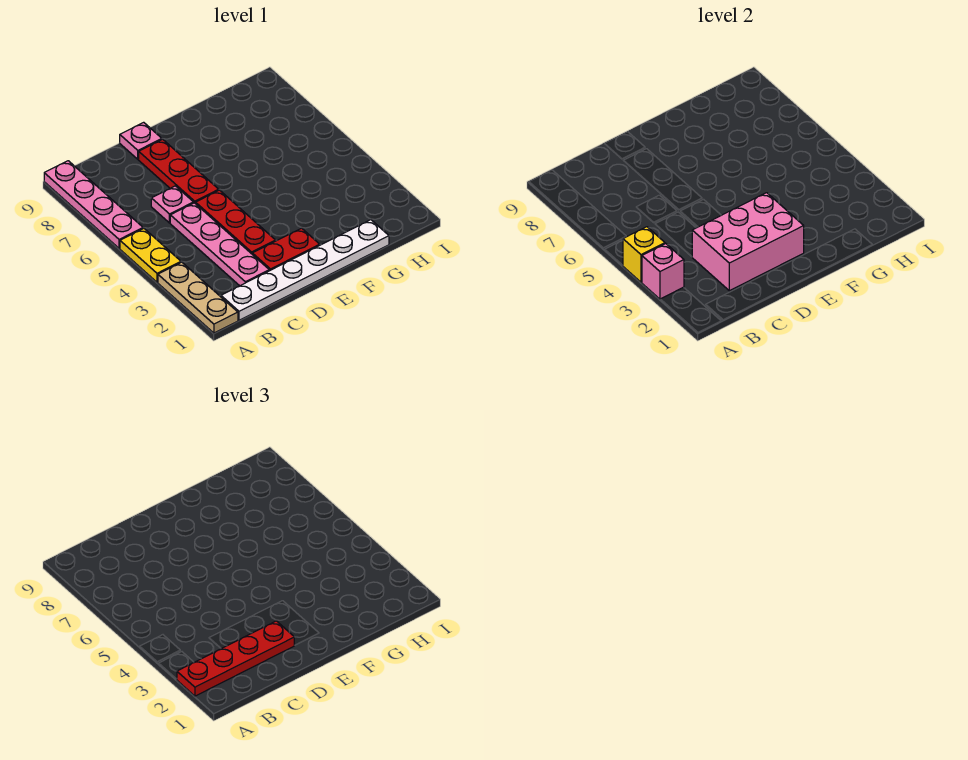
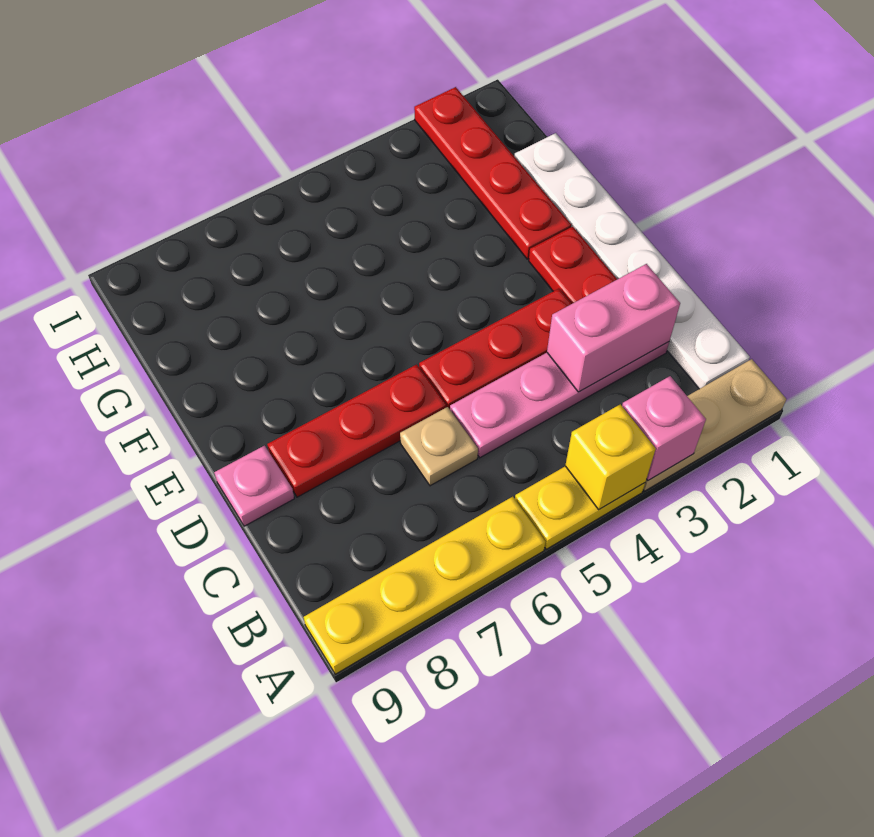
red plate A2:D2 level 3 -> red plate F2:I2 level 1
pink plate A6:A9 level 1 -> yellow plate A6:A9 level 1
pink brick C2:E3 level 2 -> pink brick C2:C3 level 2
pink plate C6 level 1 -> tan plate C6 level 1

